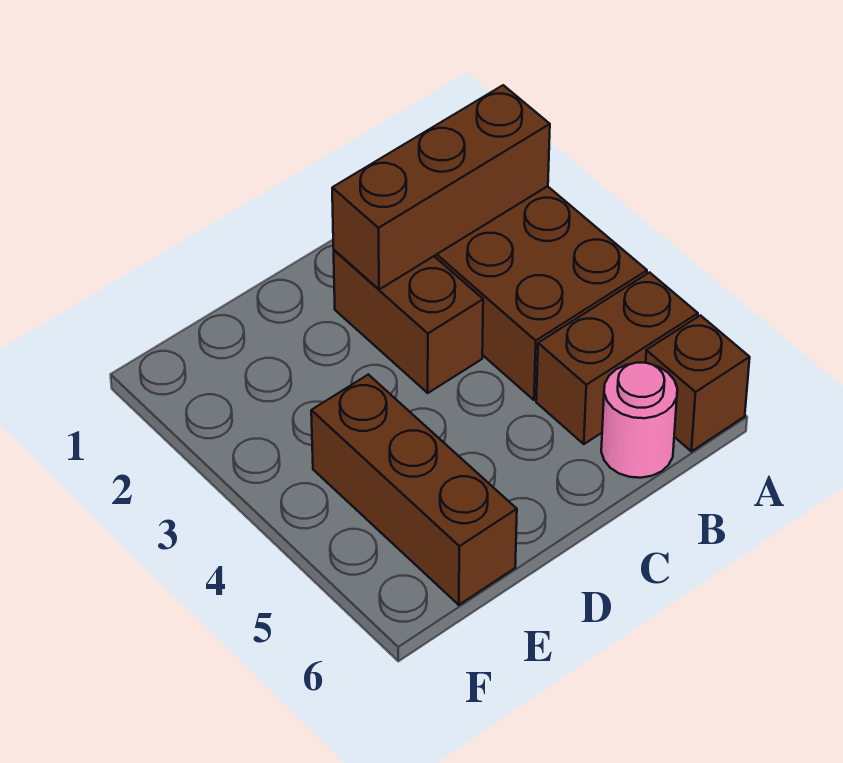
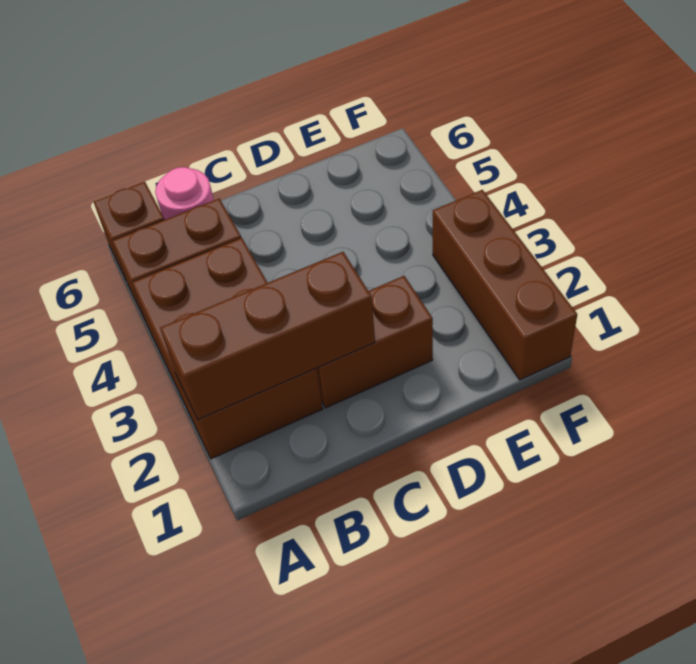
brown brick C2:C3 level 1 -> brown brick C2:D2 level 1
brown brick E4:E6 level 1 -> brown brick F1:F3 level 1

